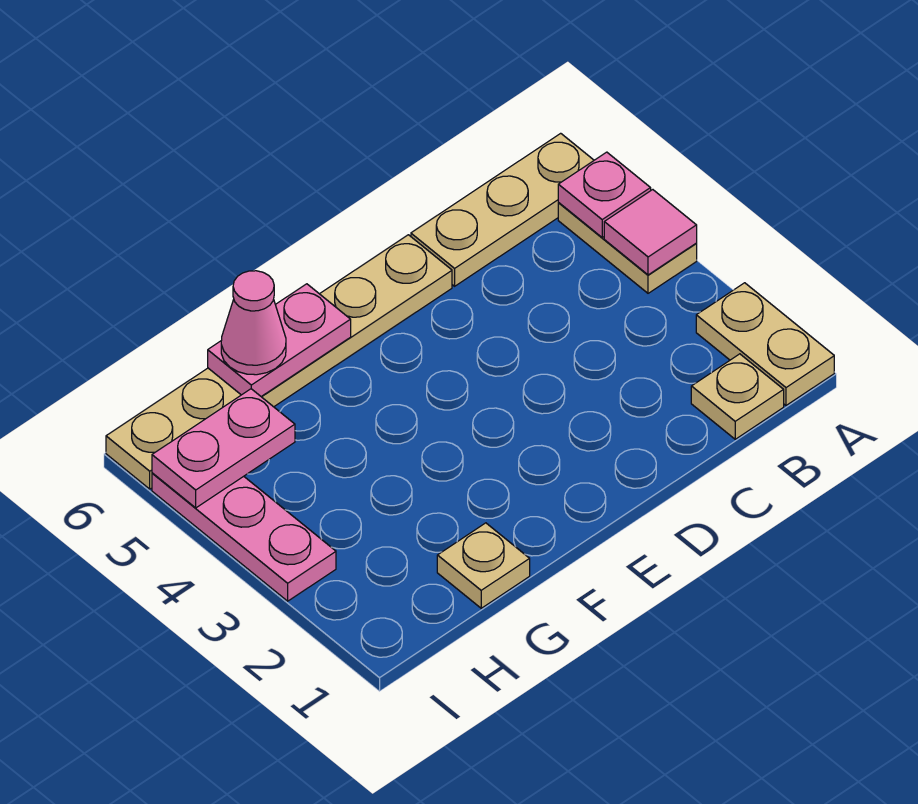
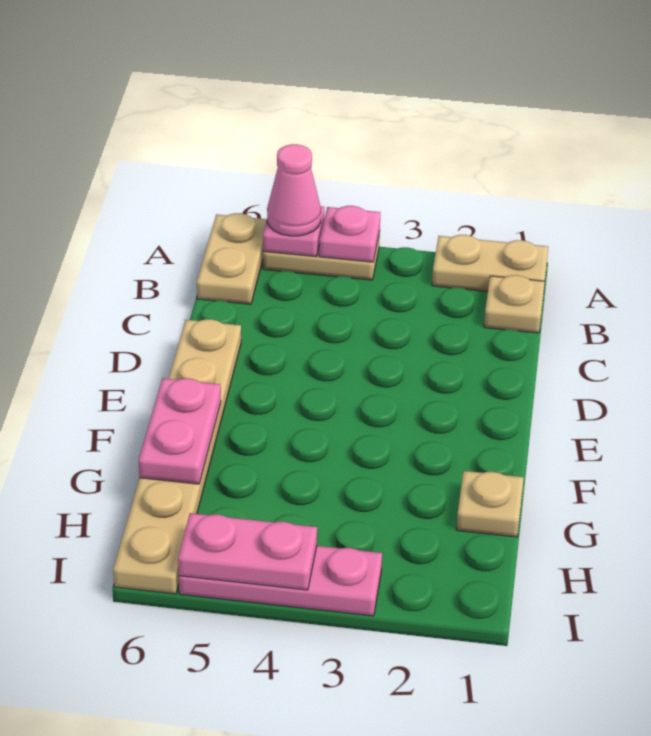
pink tile A4 level 2 -> pink plate A4 level 2
tan plate A6:C6 level 1 -> tan plate A6:B6 level 1
pink cone G6 level 3 -> pink cone A5 level 3
pink plate H5:I5 level 2 -> pink plate I4:I5 level 2

